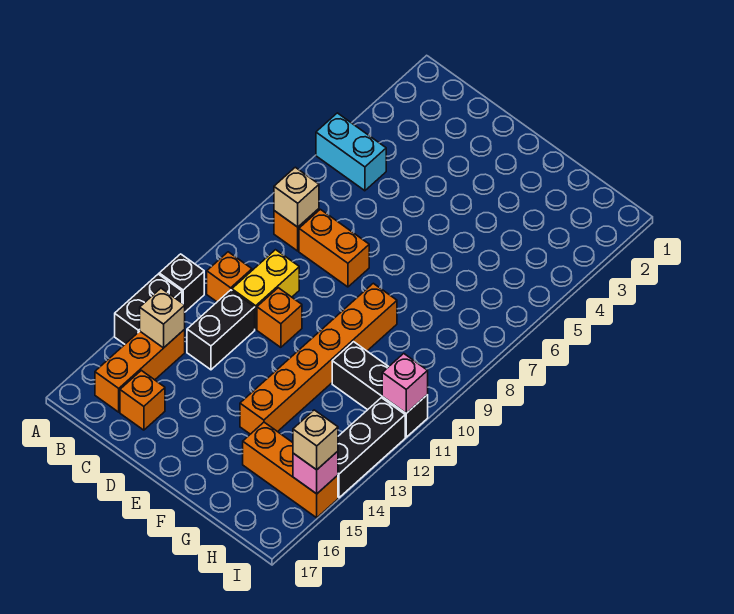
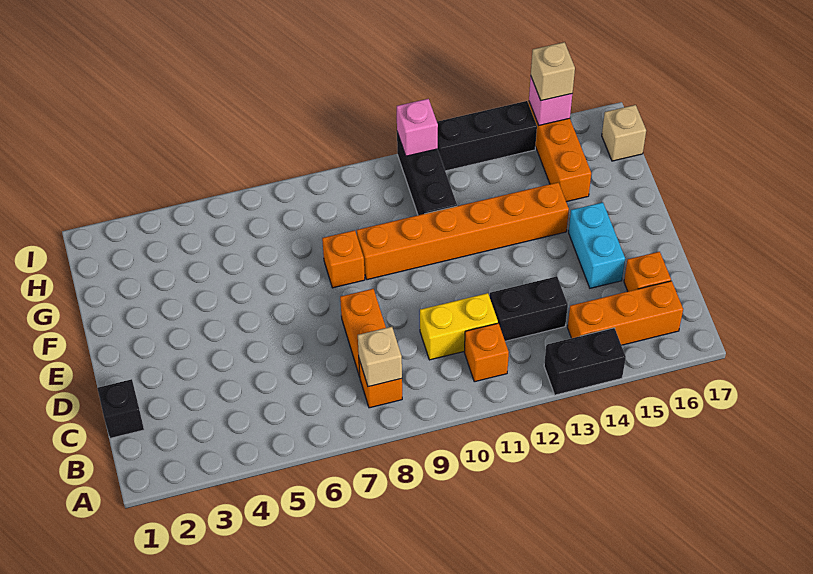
cyan brick A5:B5 level 1 -> cyan brick D15:E15 level 1
black brick A12 level 1 -> black brick C1 level 1
tan brick B14 level 2 -> tan brick H17 level 1
orange brick D11 level 1 -> orange brick F8 level 1

